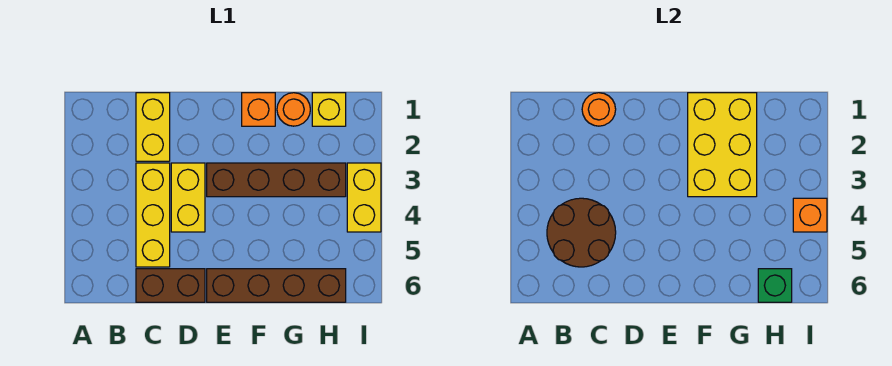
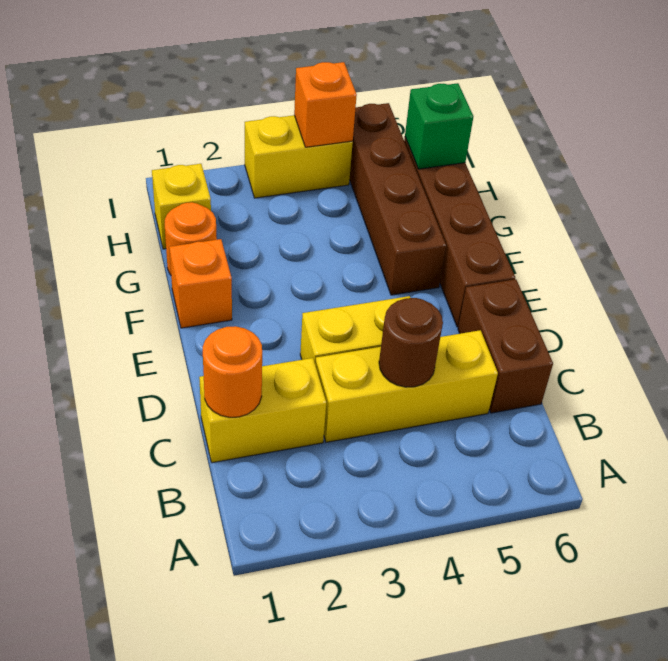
brown round brick B4:C5 level 2 -> brown round brick C4 level 2
brown brick E3:H3 level 1 -> brown brick F5:I5 level 1
yellow brick F1:G3 level 2 -> none

